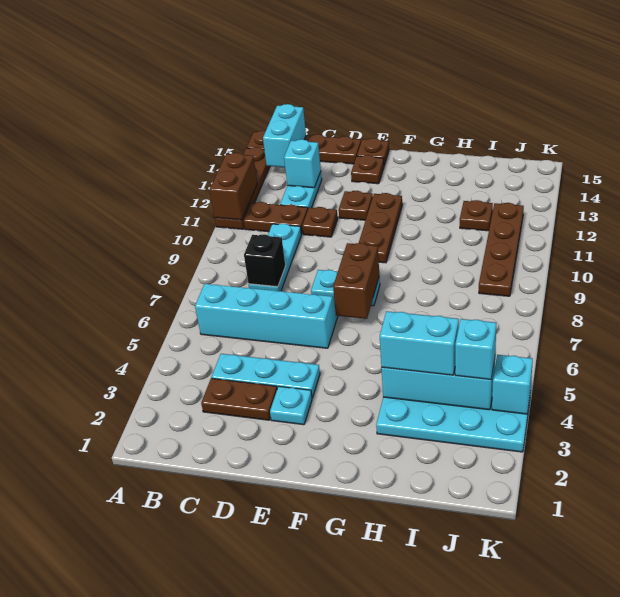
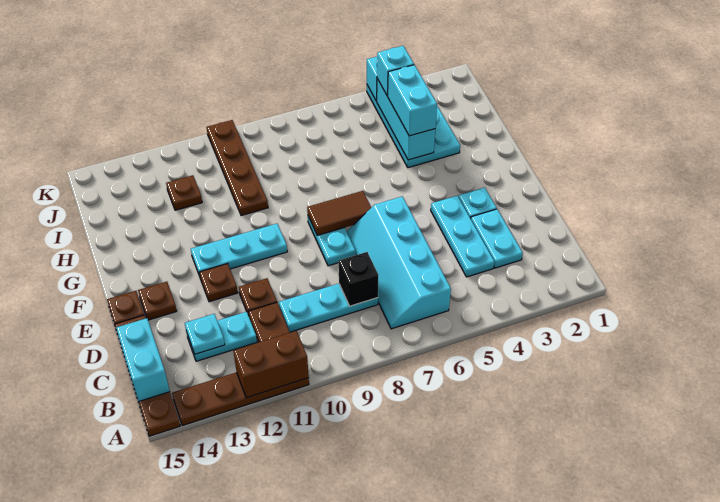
cyan brick B14:B15 level 2 -> cyan brick B15:C15 level 2
brown plate C3:D3 level 1 -> cyan plate C3:D3 level 1
cyan brick C13 level 2 -> cyan plate C13 level 2
brown brick F7:F8 level 2 -> brown tile F7:F8 level 2
brown plate F10:F12 level 1 -> cyan plate F10:F12 level 1
brown plate J9:J12 level 1 -> brown plate H10:K10 level 1

